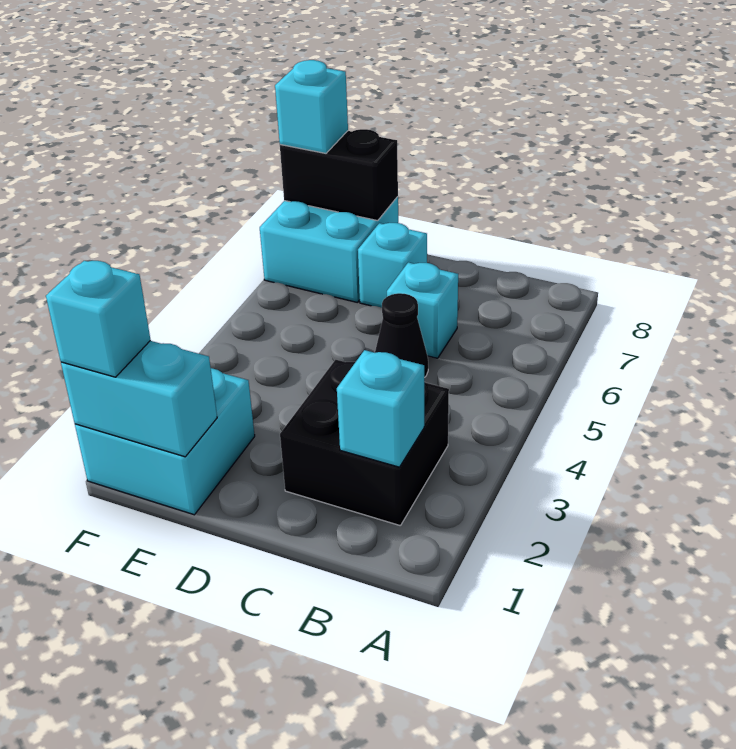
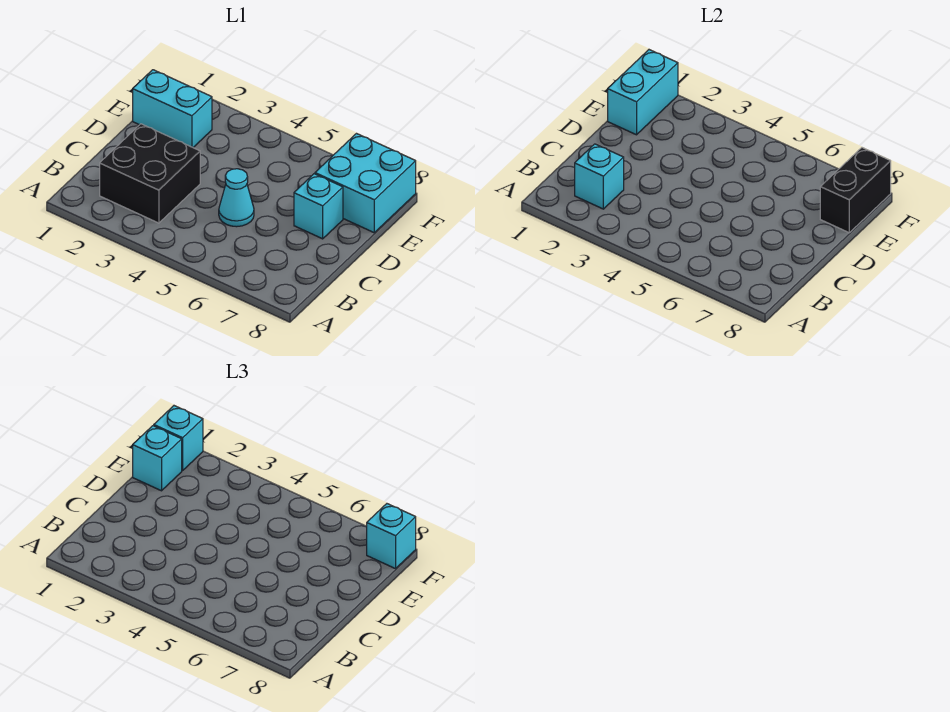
black cone C5 level 1 -> cyan cone C5 level 1
cyan brick C6 level 1 -> cyan brick E1 level 3
cyan brick E1:F2 level 1 -> cyan brick E1:E2 level 1

